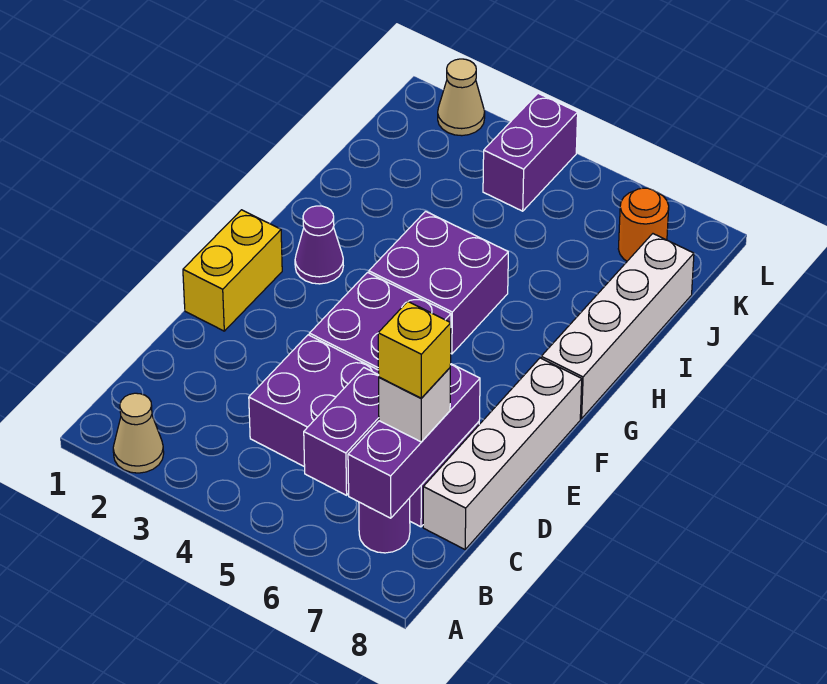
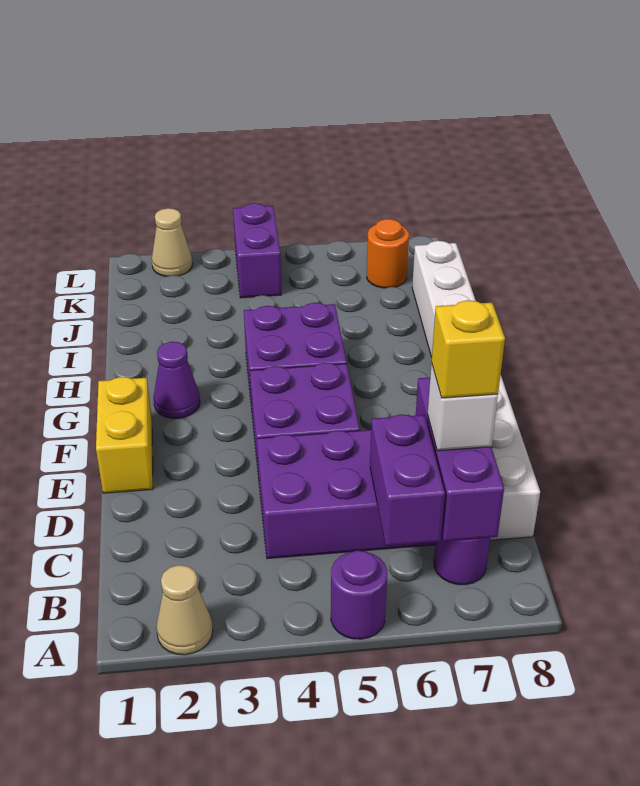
none -> purple round brick A5 level 1

